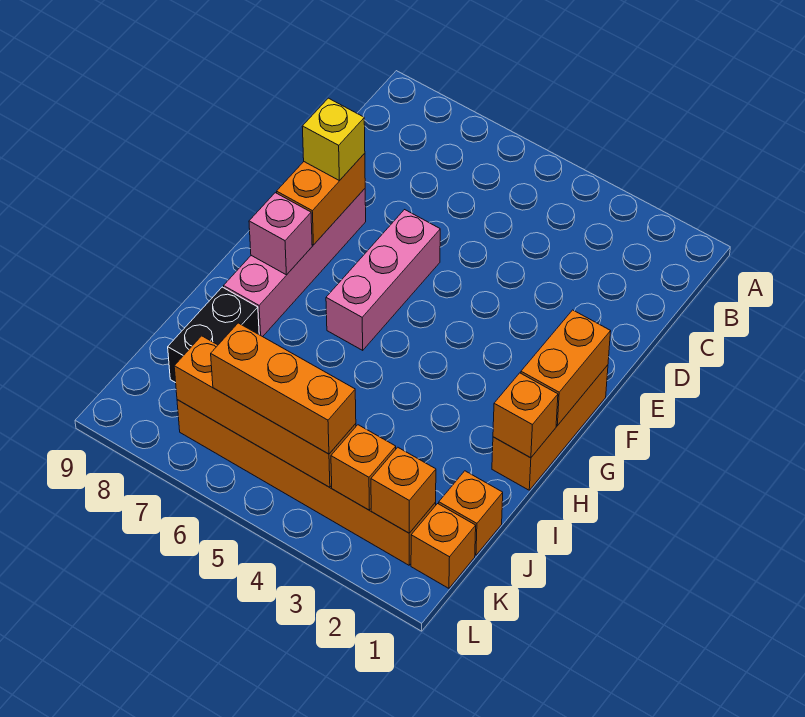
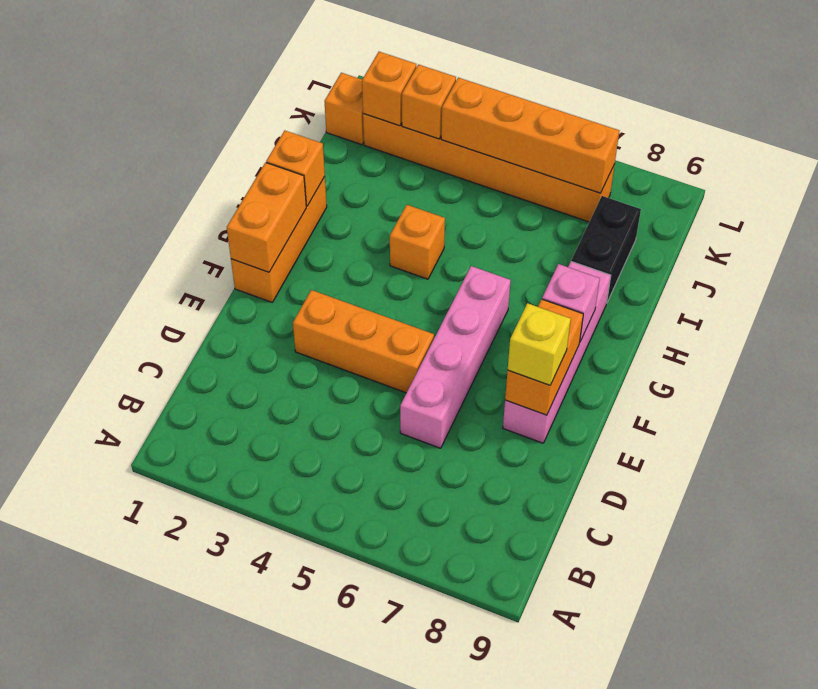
pink brick E6:G6 level 1 -> pink brick D6:G6 level 1
orange brick J1 level 1 -> orange brick H4 level 1
orange brick K4:K6 level 3 -> orange brick E3:E5 level 1

